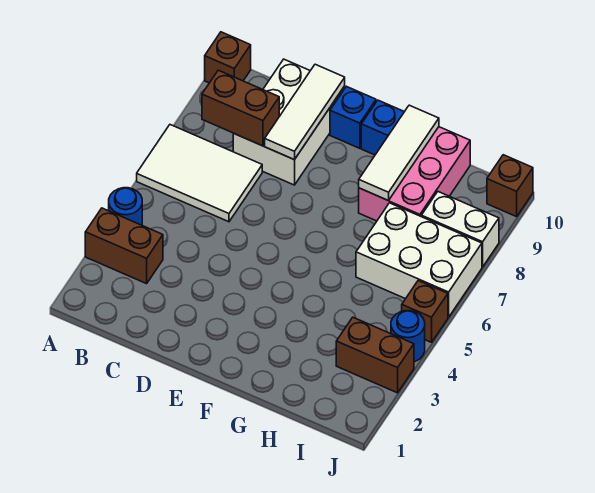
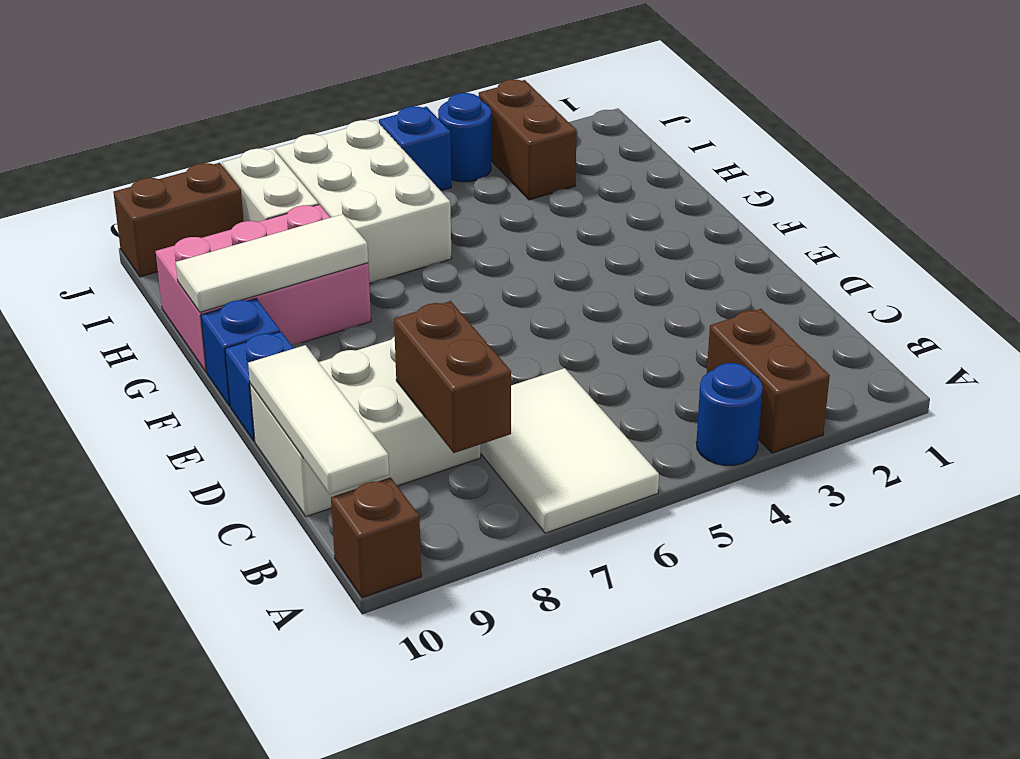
white tile D8:D10 level 2 -> white tile B10:D10 level 2
brown brick J5 level 1 -> blue brick J5 level 1
brown brick J10 level 1 -> brown brick J9:J10 level 1

